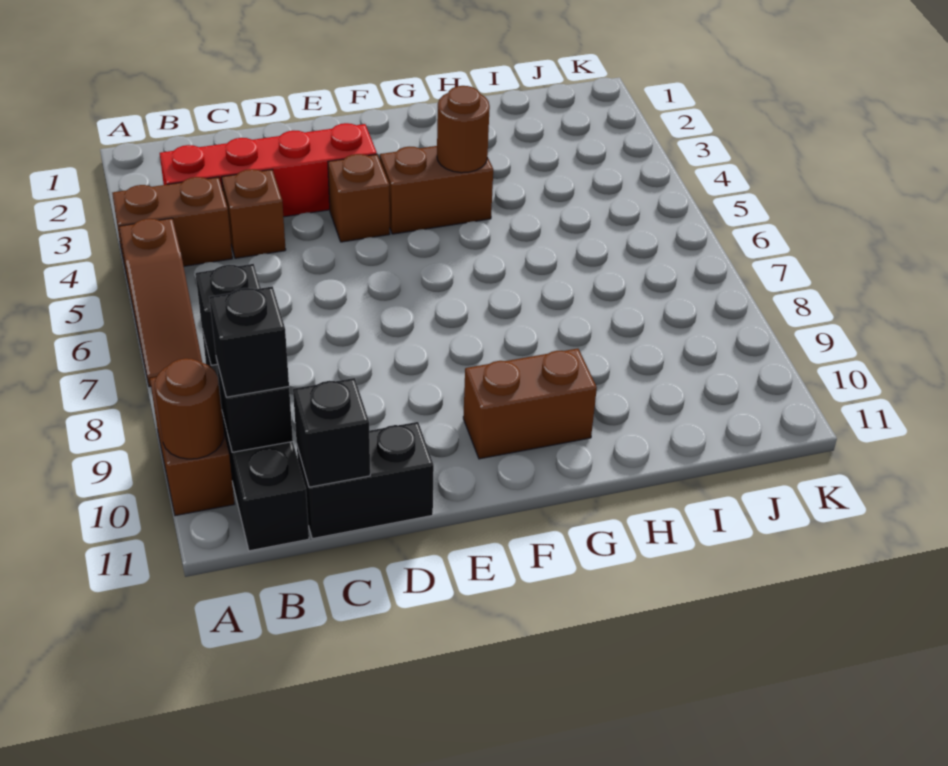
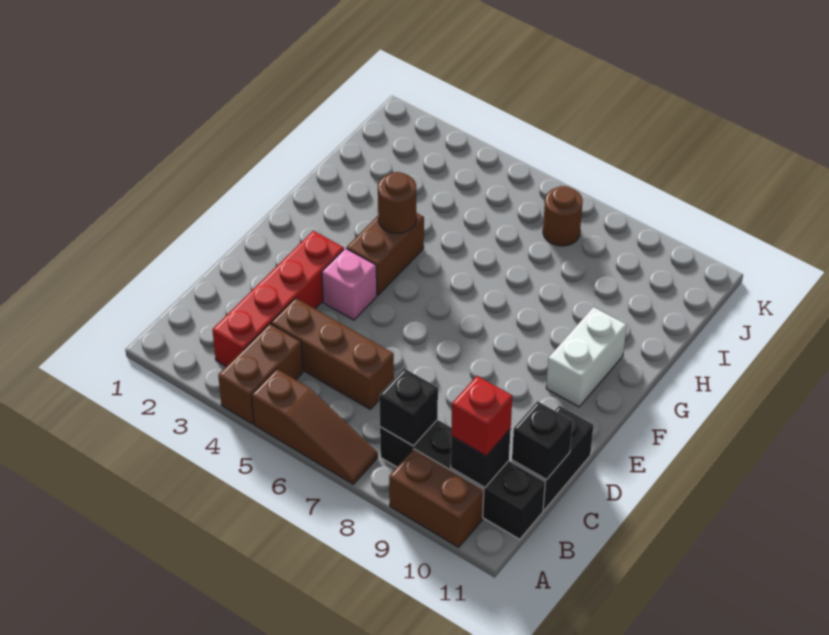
brown round brick A10 level 2 -> brown round brick J7 level 1
black brick B10 level 3 -> red brick B10 level 3
brown brick C4 level 1 -> brown brick C4:C6 level 1
brown brick E4 level 1 -> pink brick E4 level 1
brown brick F10:G10 level 1 -> white brick F10:G10 level 1

